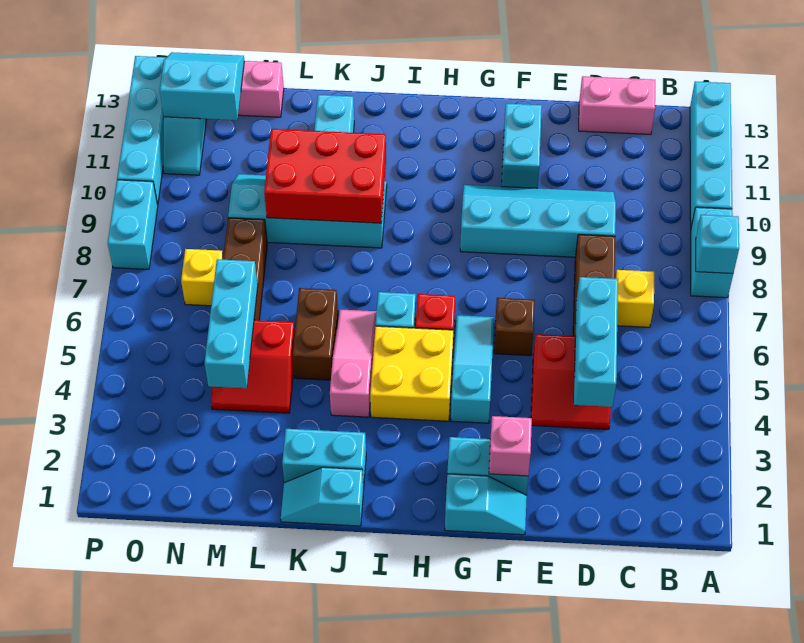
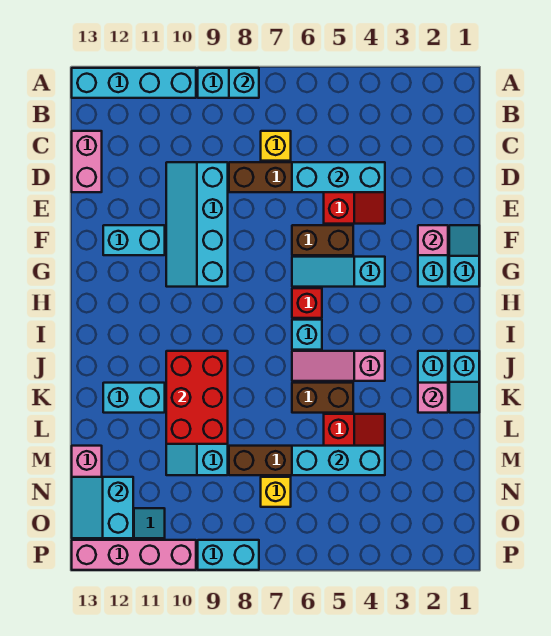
brown brick F6 level 1 -> brown brick F5:F6 level 1
yellow brick H4:I5 level 1 -> none
none -> pink brick K2 level 2
cyan brick P10:P13 level 1 -> pink brick P10:P13 level 1

